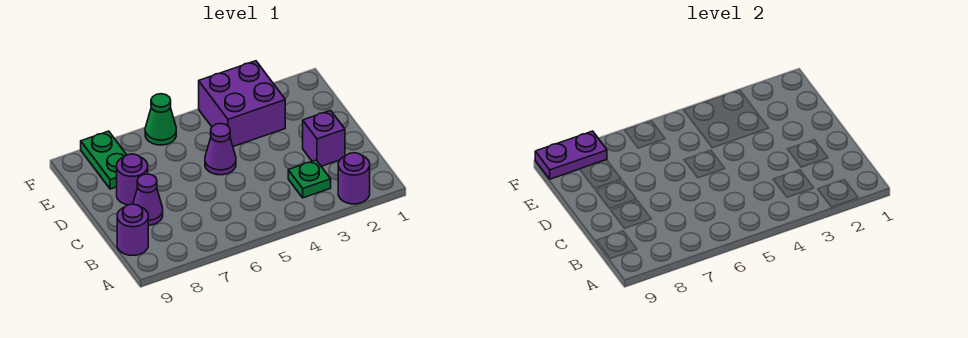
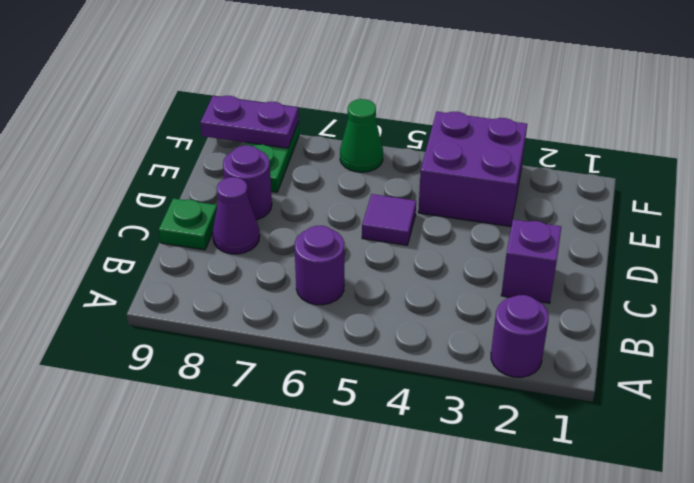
green plate B3 level 1 -> green plate C9 level 1
purple round brick B9 level 1 -> purple round brick B6 level 1
purple cone D5 level 1 -> purple tile D5 level 1

